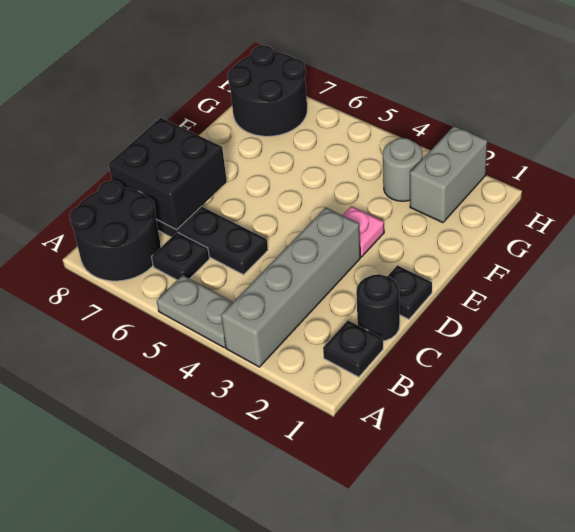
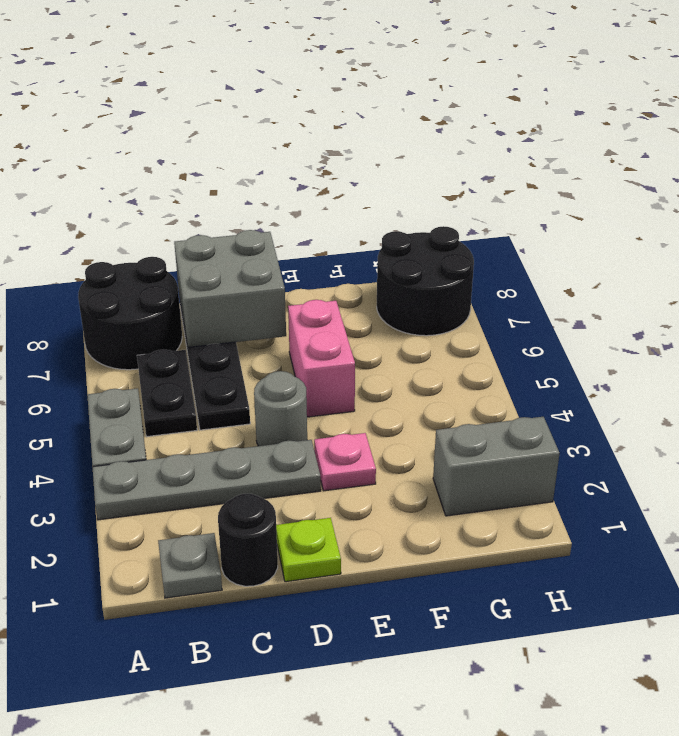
grey brick A3:D3 level 1 -> grey plate A3:D3 level 1
black plate B1 level 1 -> grey plate B1 level 1
black plate B6 level 1 -> black plate B5:B6 level 1
black brick C7:D8 level 2 -> grey brick C7:D8 level 2
black plate D1 level 1 -> lime plate D1 level 1
none -> pink brick E5:E6 level 1
grey round brick G3 level 1 -> grey round brick D4 level 1

